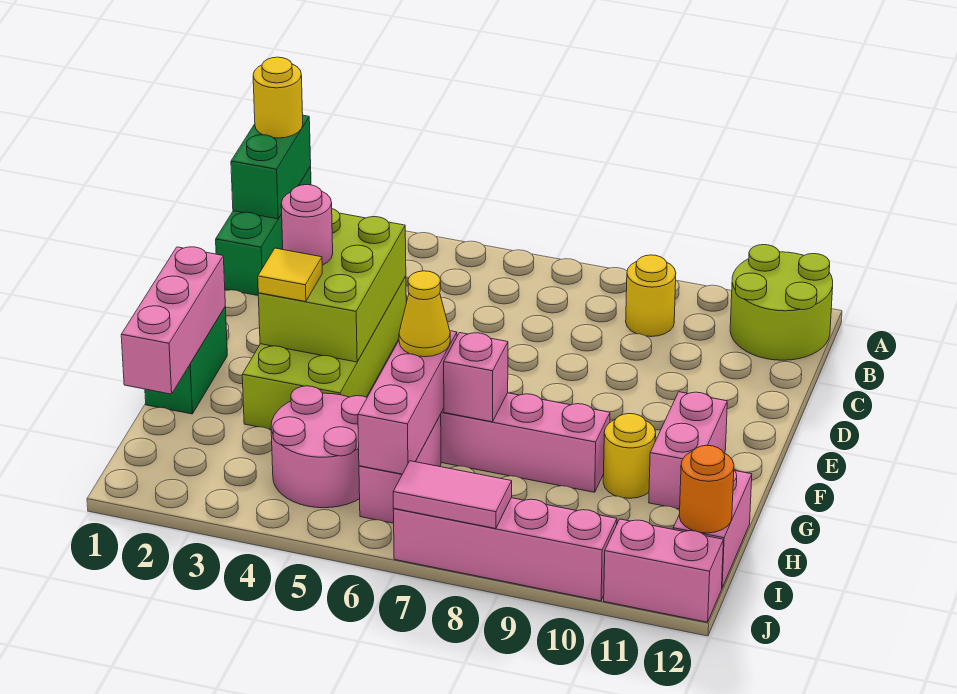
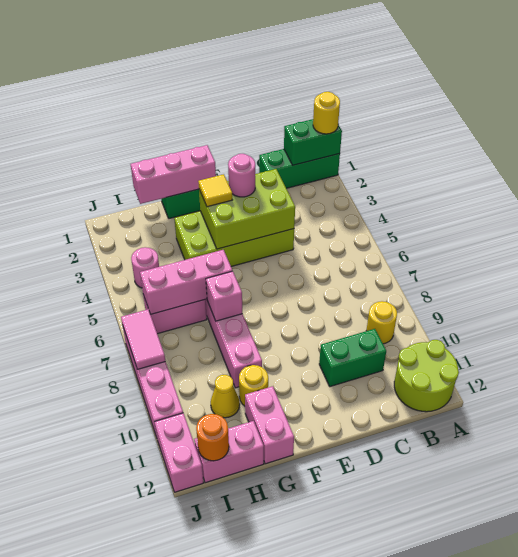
none -> green brick C10:D10 level 1
pink brick F11:G11 level 1 -> pink brick G11:G12 level 1
yellow cone G6 level 3 -> yellow cone H10 level 1
pink round brick H4:I5 level 1 -> pink round brick I4 level 1

